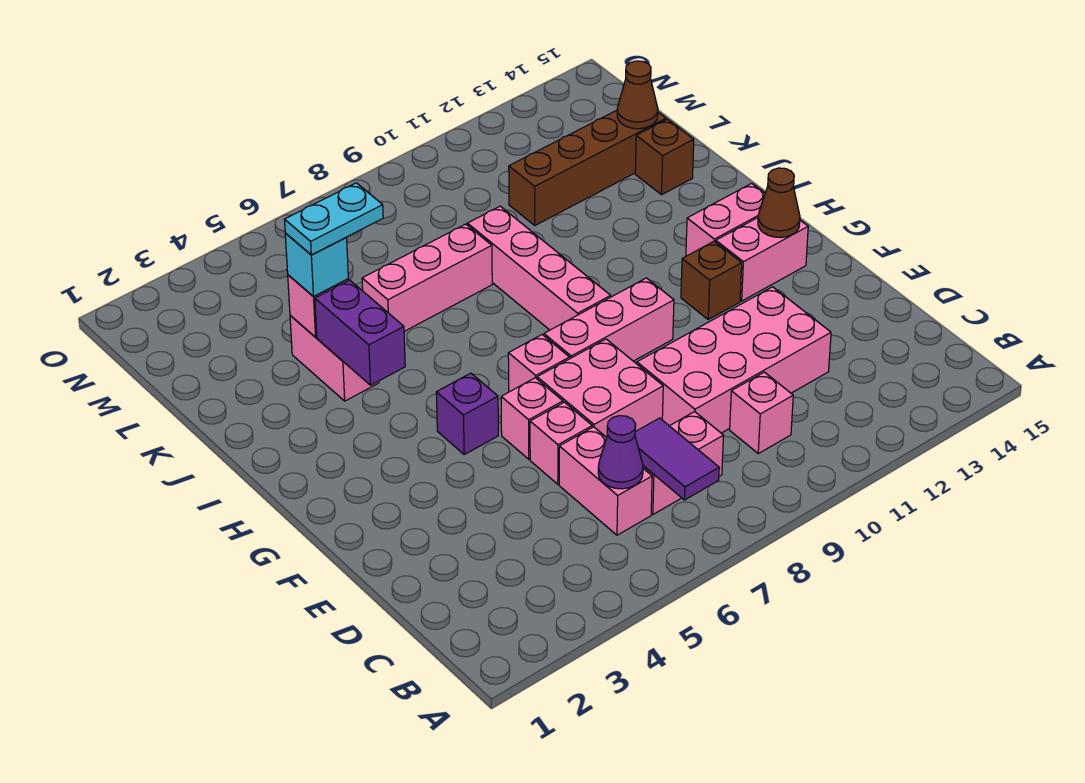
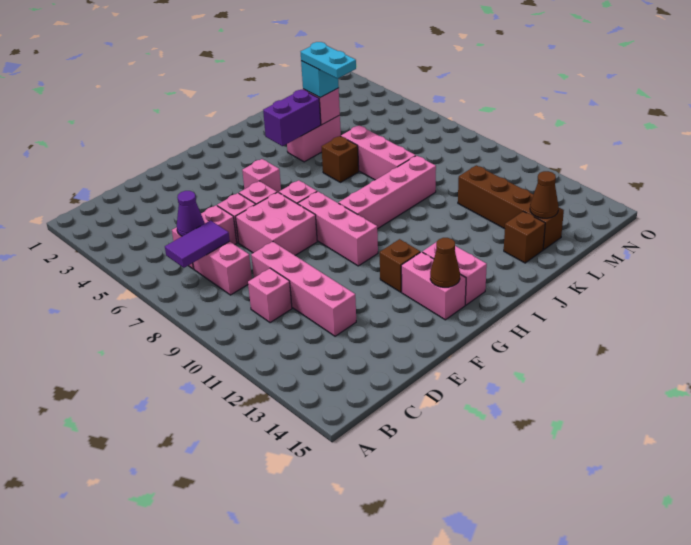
pink brick D9:E12 level 1 -> pink brick D9:D12 level 1
purple brick G5 level 1 -> pink brick G5 level 1
none -> brown brick J6 level 1

